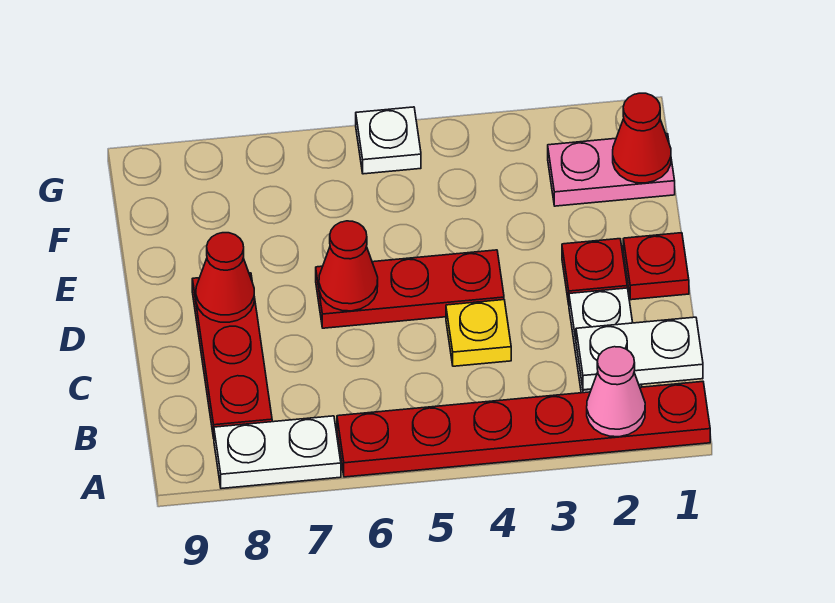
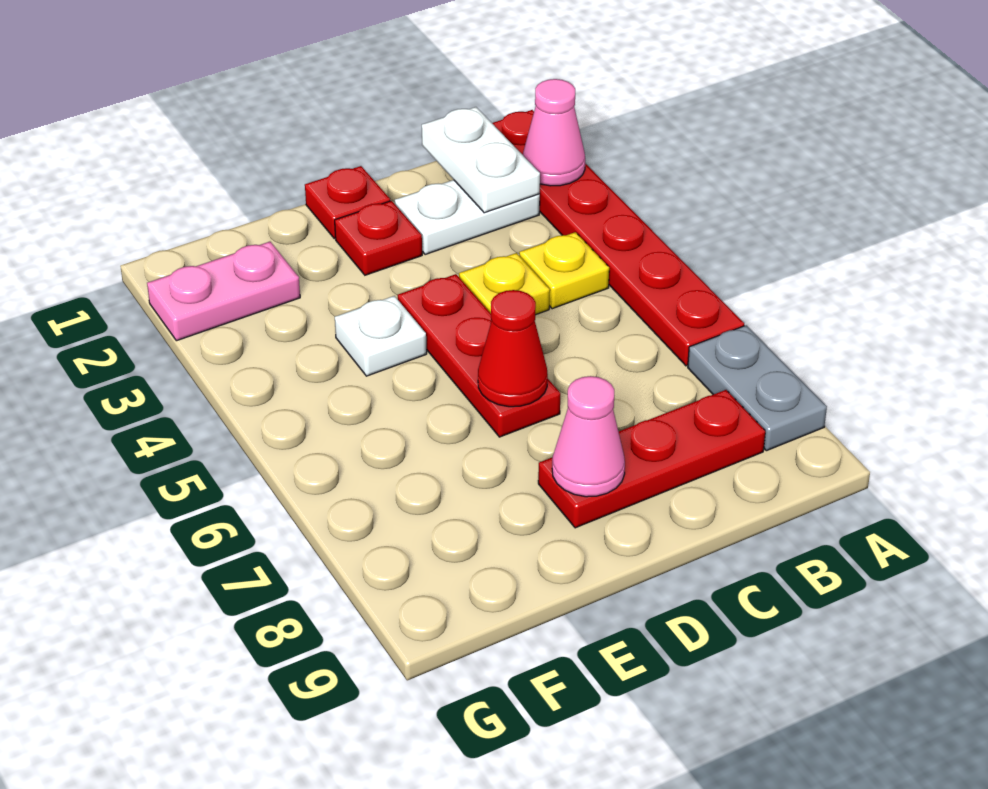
white plate A7:A8 level 1 -> grey plate A7:A8 level 1
none -> yellow plate B4 level 1
red cone D8 level 2 -> pink cone D8 level 2
pink plate F1:F2 level 1 -> pink plate F2:G2 level 1
red cone F1 level 2 -> none
white plate G5 level 1 -> white plate E4 level 1

